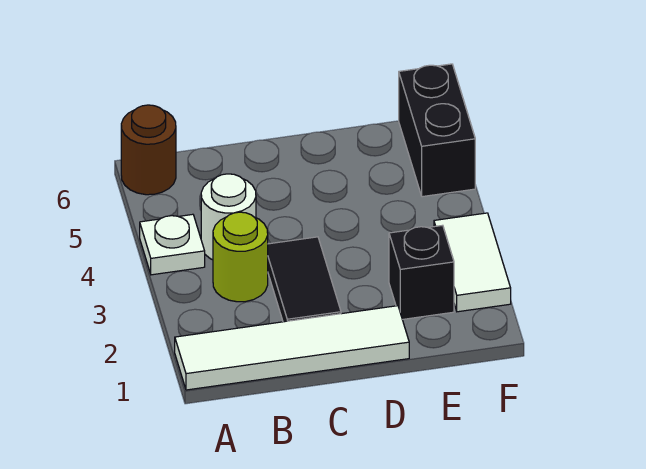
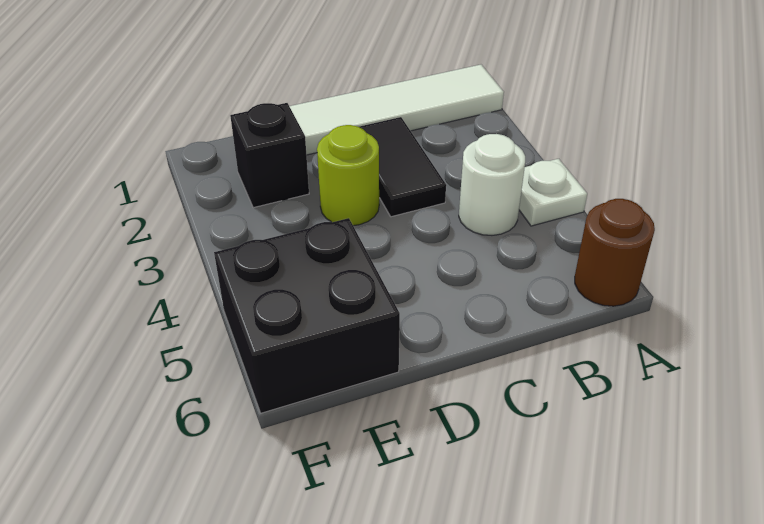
lime round brick B3 level 1 -> lime round brick D3 level 1
white tile F2:F3 level 1 -> none
black brick F5:F6 level 1 -> black brick E5:F6 level 1

